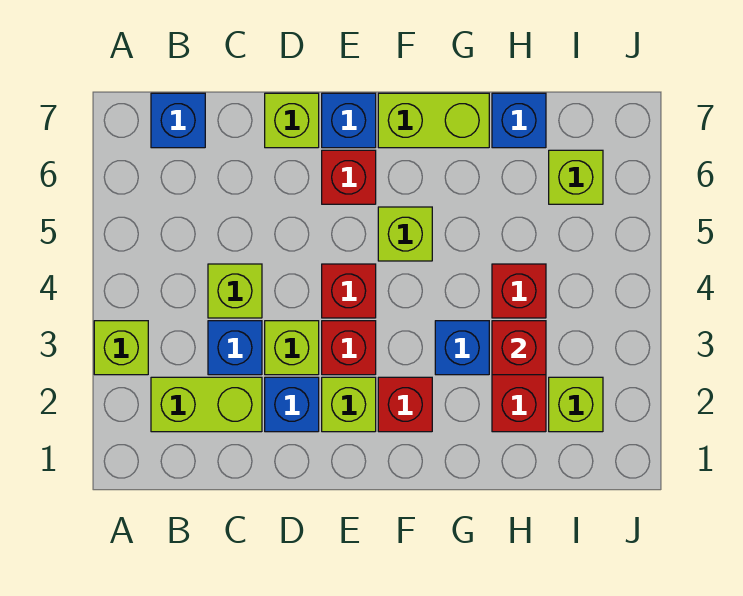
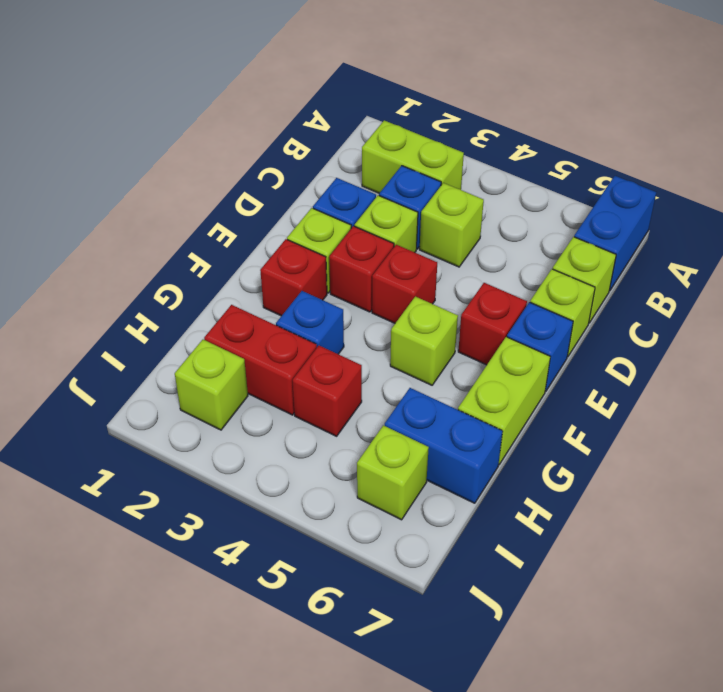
lime brick A3 level 1 -> lime brick C7 level 1
lime brick B2:C2 level 1 -> lime brick B2:B3 level 1
blue brick B7 level 1 -> blue brick A7:B7 level 1
red brick H3 level 2 -> none
blue brick H7 level 1 -> blue brick H6:H7 level 1

